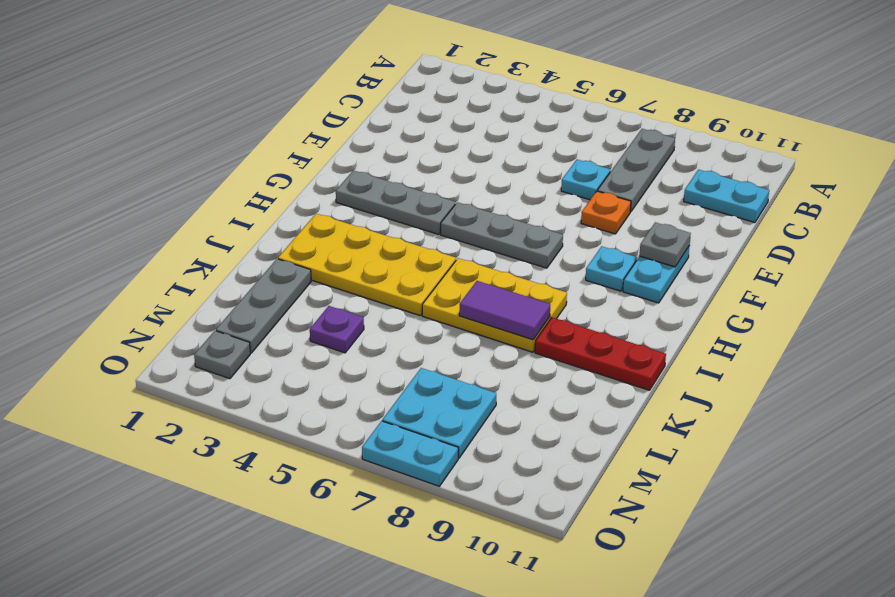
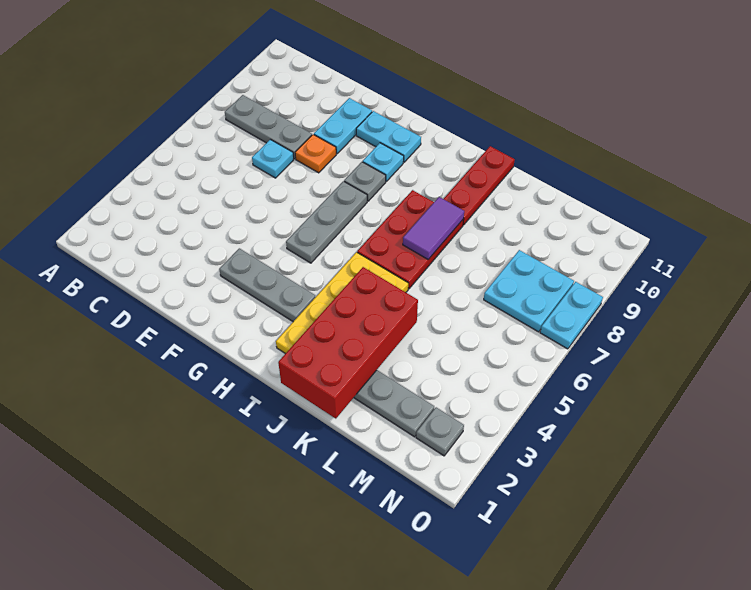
cyan plate C10:C11 level 1 -> cyan plate E9:E10 level 1
grey plate F10 level 2 -> grey plate G8 level 1
grey plate G2:G4 level 1 -> grey plate F3:H3 level 1
yellow plate I6:J8 level 1 -> red plate I6:J8 level 1
none -> red brick J1:K4 level 2
purple plate L4 level 1 -> none

